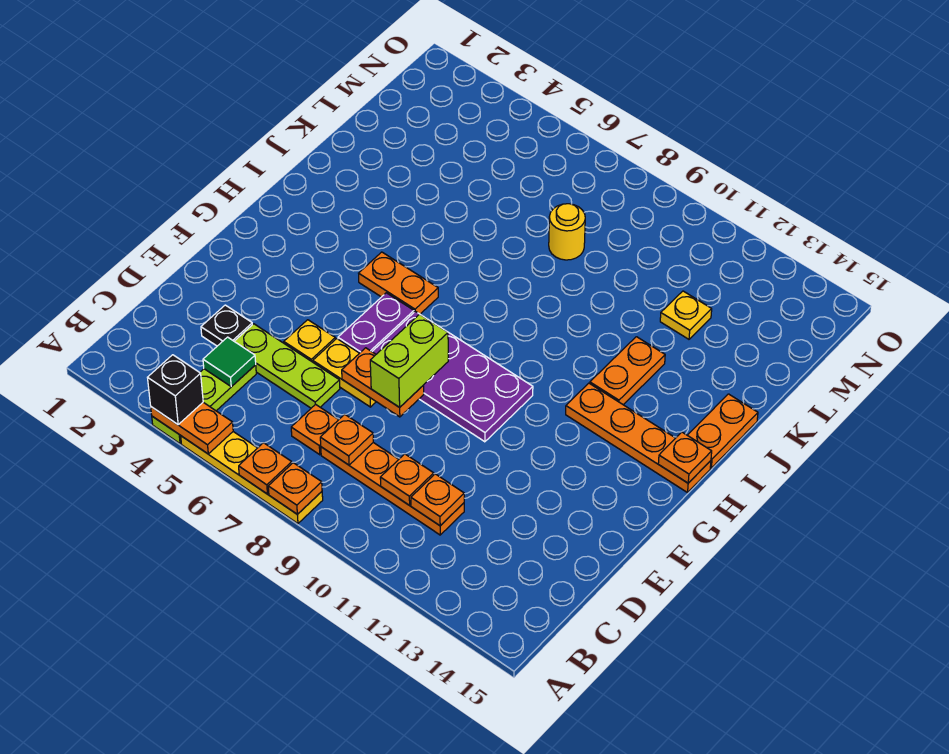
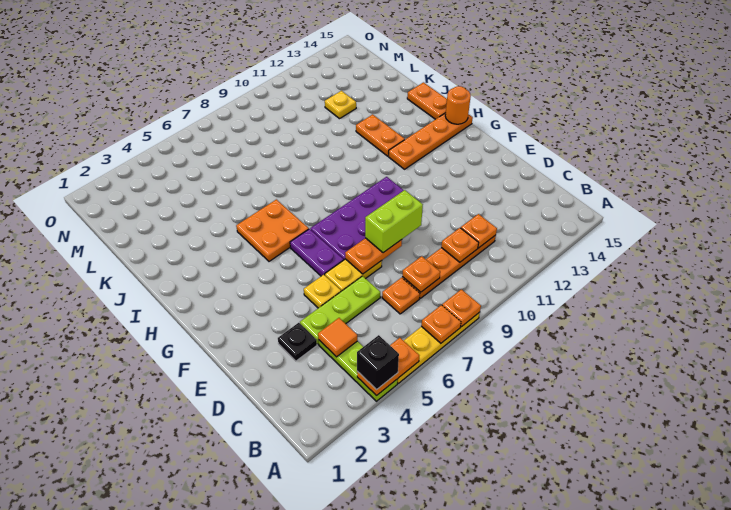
green tile C4 level 2 -> orange tile C4 level 2
lime brick E8:F8 level 3 -> lime brick E8:E9 level 3
orange plate H5:H6 level 1 -> orange plate H5:I6 level 1
orange plate H15 level 2 -> orange round brick H15 level 2
yellow round brick L8 level 1 -> none

